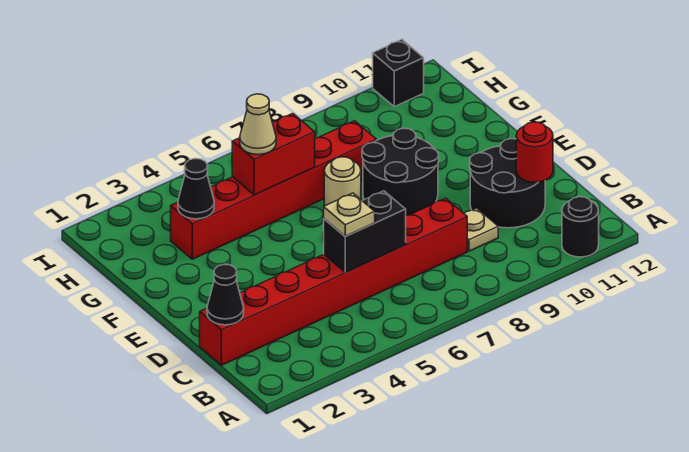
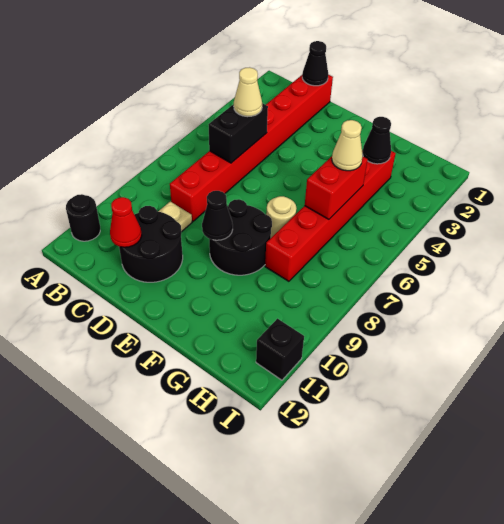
tan plate C5 level 3 -> tan cone C5 level 3
red round brick C11 level 2 -> red cone C11 level 2
none -> black cone E9 level 2

